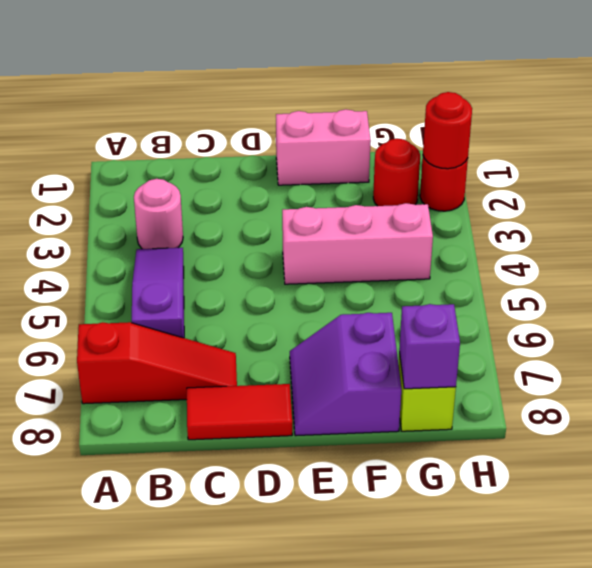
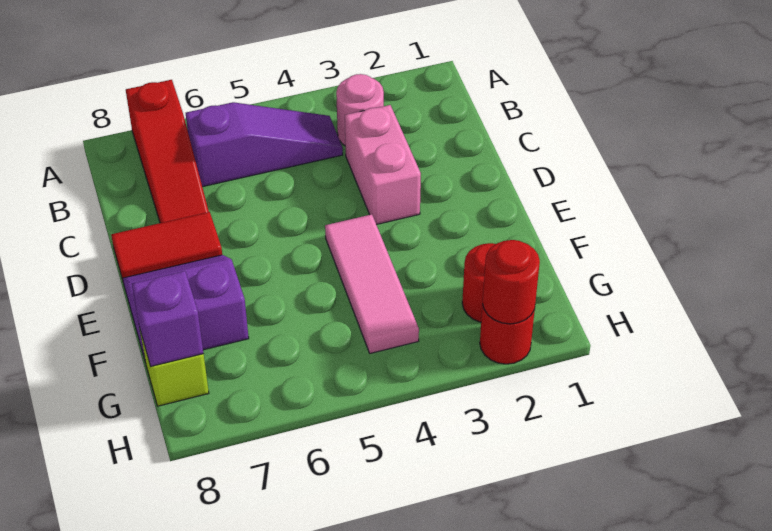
red tile C8:D8 level 1 -> red tile D7:D8 level 1
pink brick E1:F1 level 1 -> pink brick C3:D3 level 1
pink brick E4:G4 level 1 -> pink tile E4:G4 level 1

